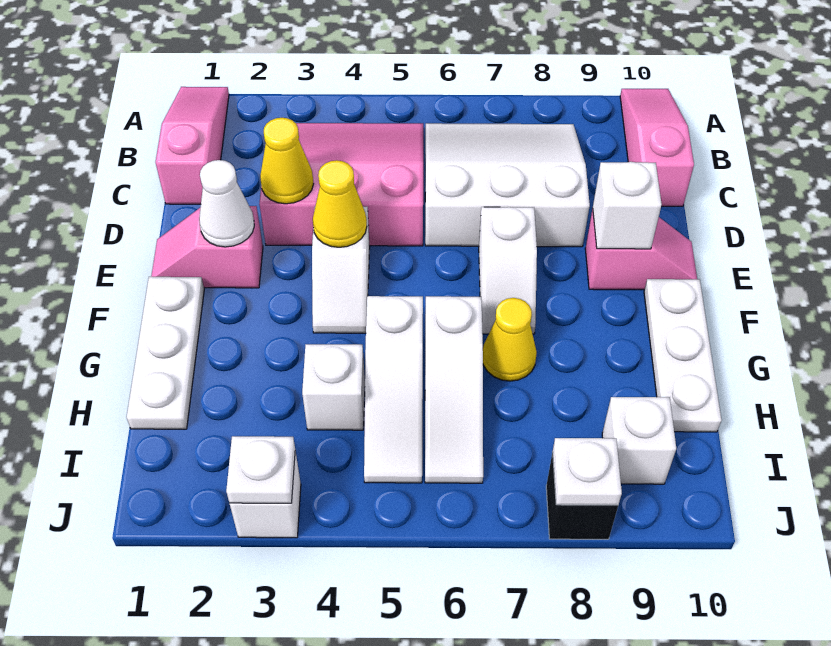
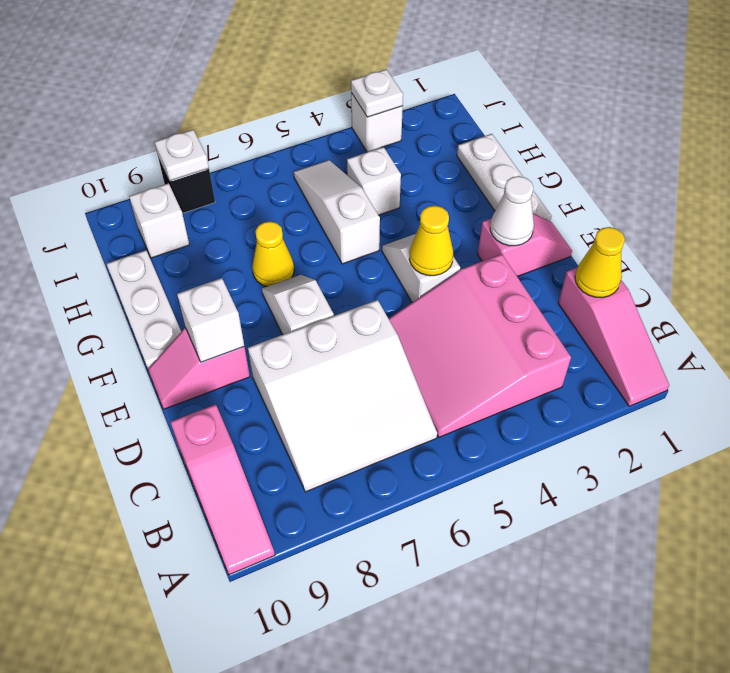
pink slope B3:D5 level 1 top D -> pink slope B3:D5 level 1 top 3
yellow cone D3 level 2 -> yellow cone C1 level 2
white slope G6:I6 level 1 top G -> none

